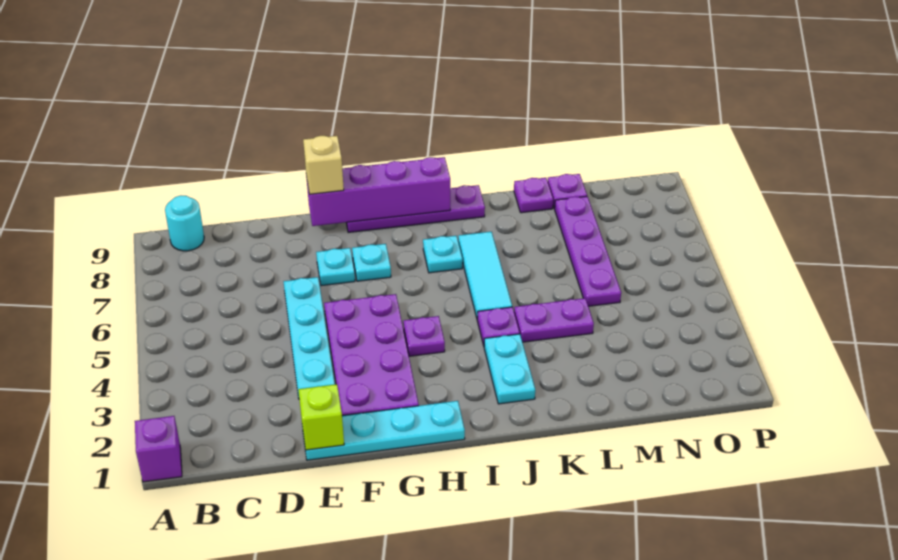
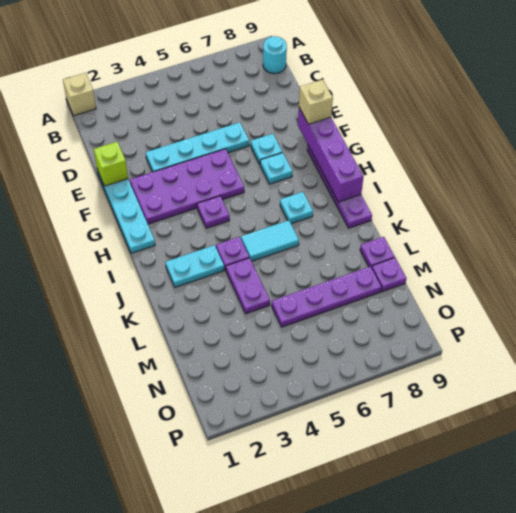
purple brick A1 level 1 -> tan brick A1 level 1
cyan tile J5:J7 level 1 -> cyan tile J5:J6 level 1

